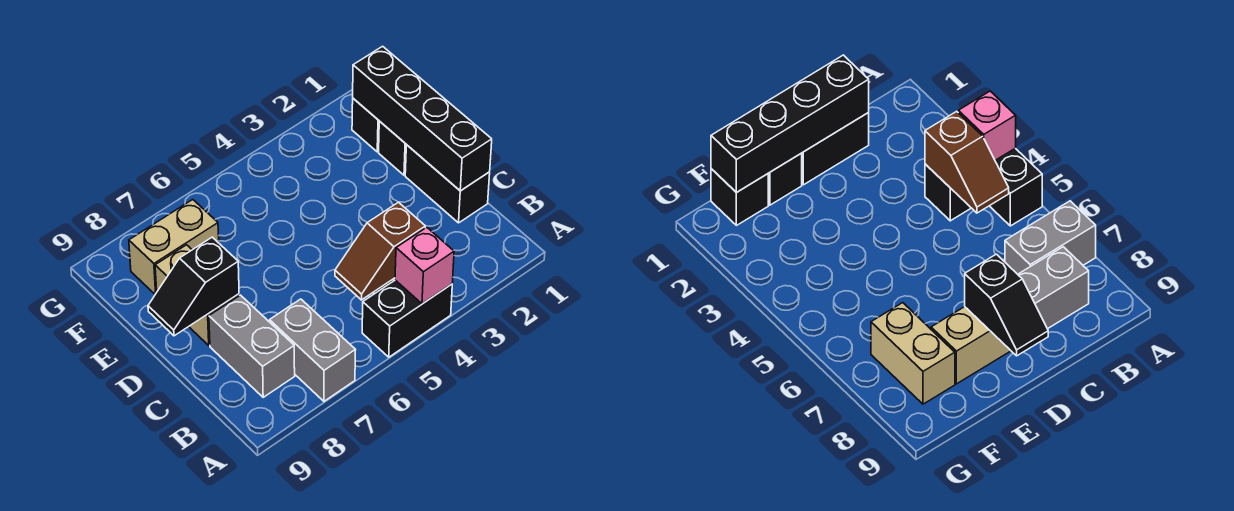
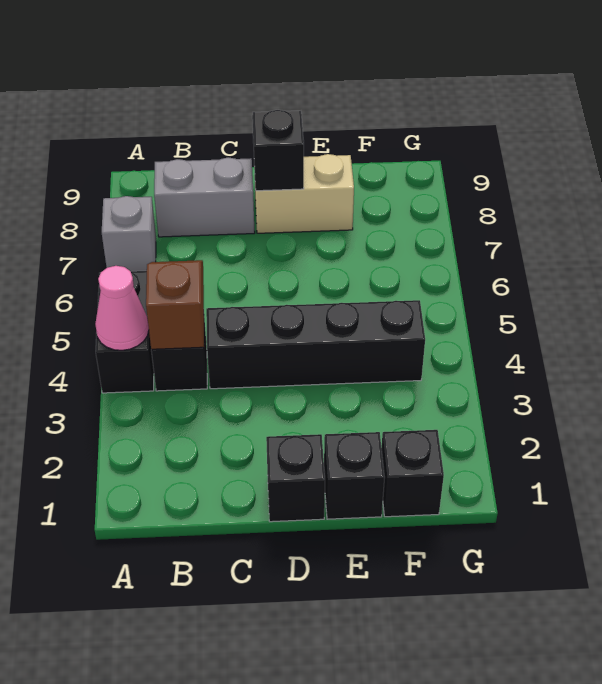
pink brick A4 level 2 -> pink cone A4 level 2
grey brick A7:B7 level 1 -> grey brick A7 level 1
black brick C1:D1 level 1 -> black brick D1 level 1
black brick C1:F1 level 2 -> black brick C4:F4 level 1
tan brick F7:F8 level 1 -> none

